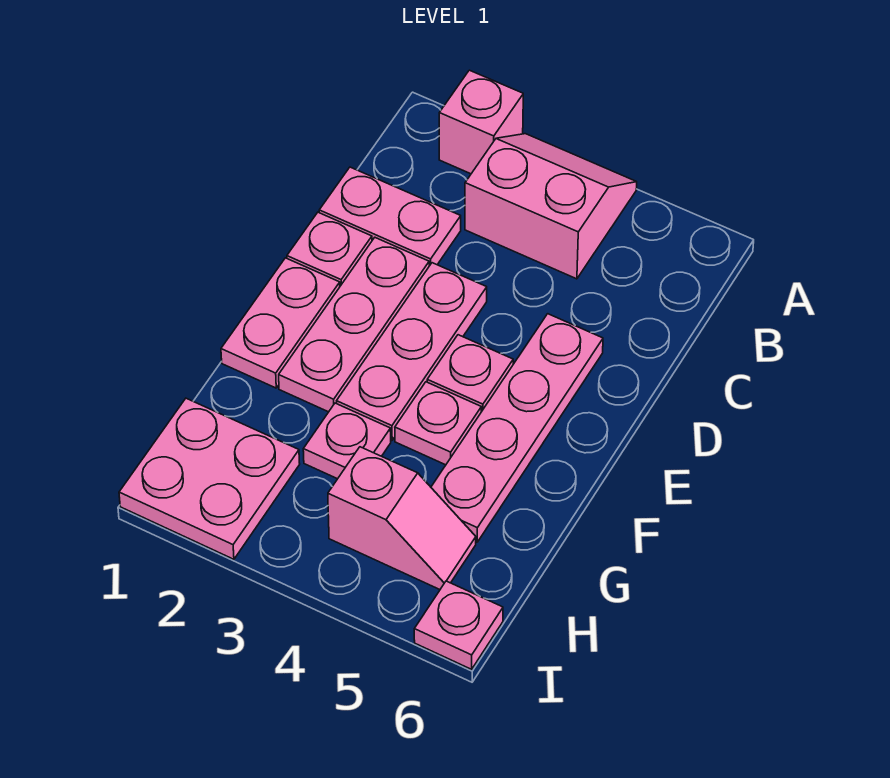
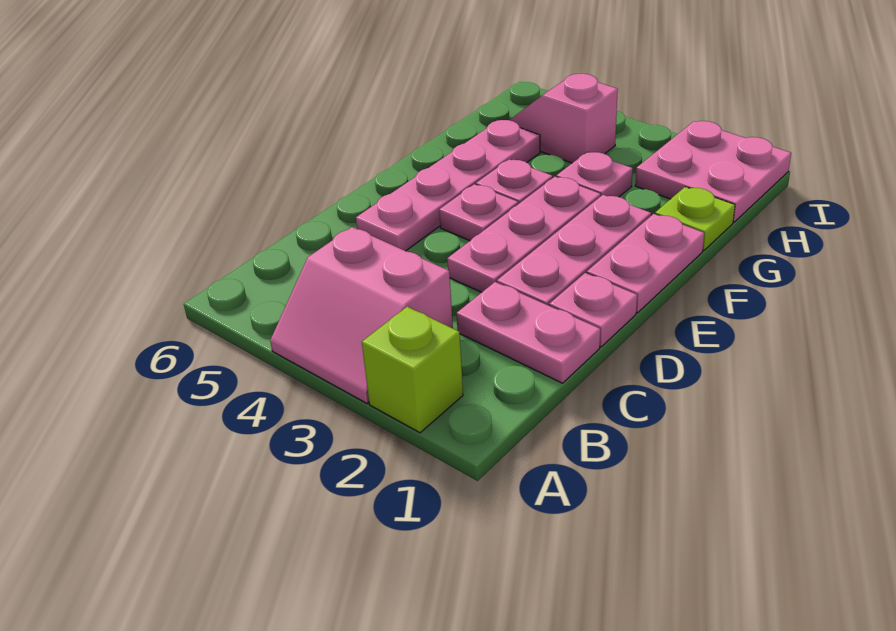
pink brick A2 level 1 -> lime brick A2 level 1
none -> lime plate G1 level 1
pink plate I6 level 1 -> none

